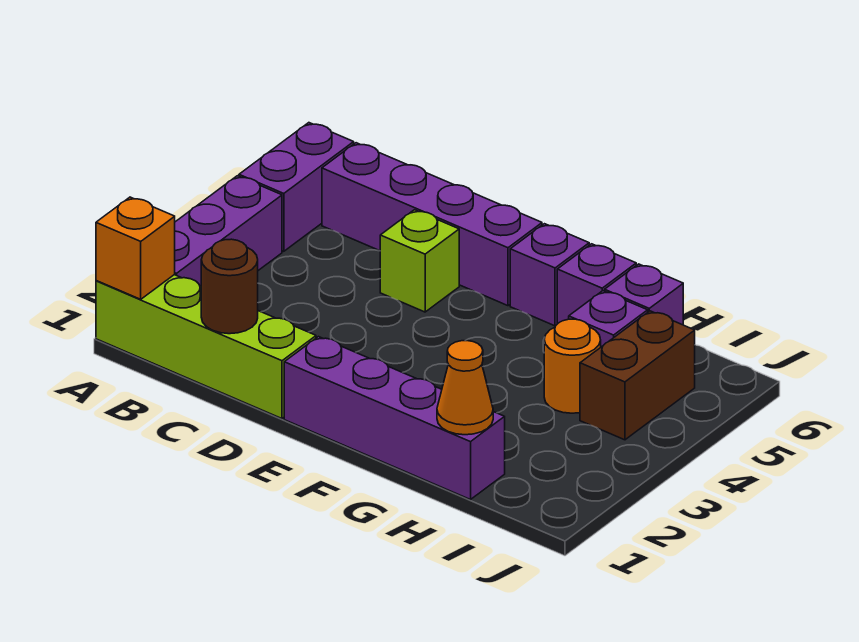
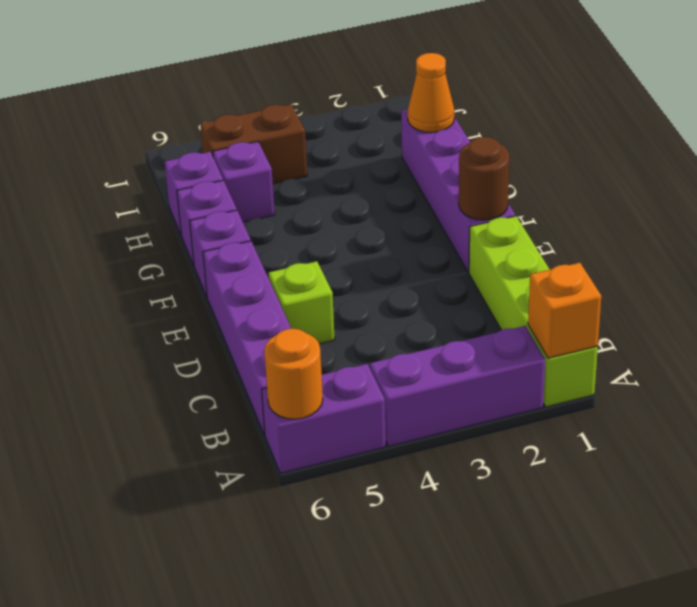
brown round brick C1 level 2 -> brown round brick E1 level 2
orange round brick H4 level 1 -> orange round brick A6 level 2

